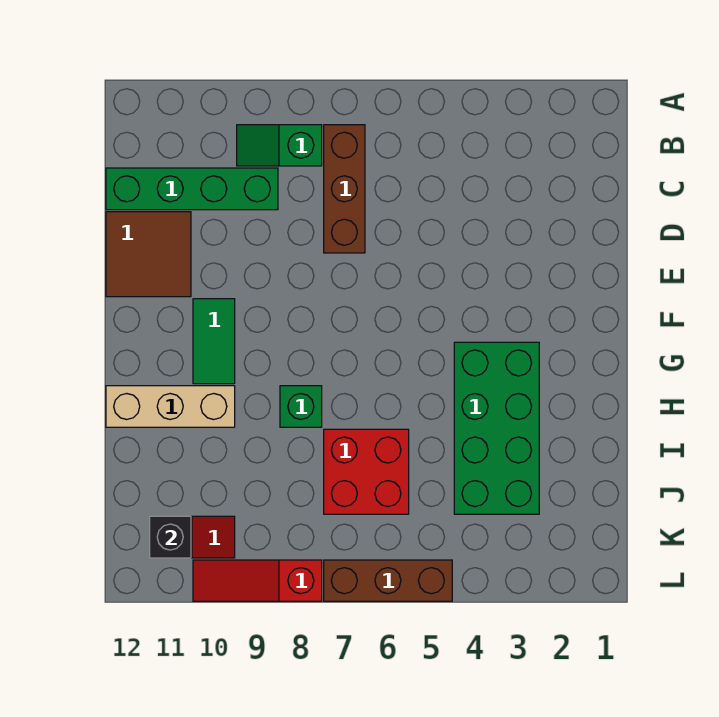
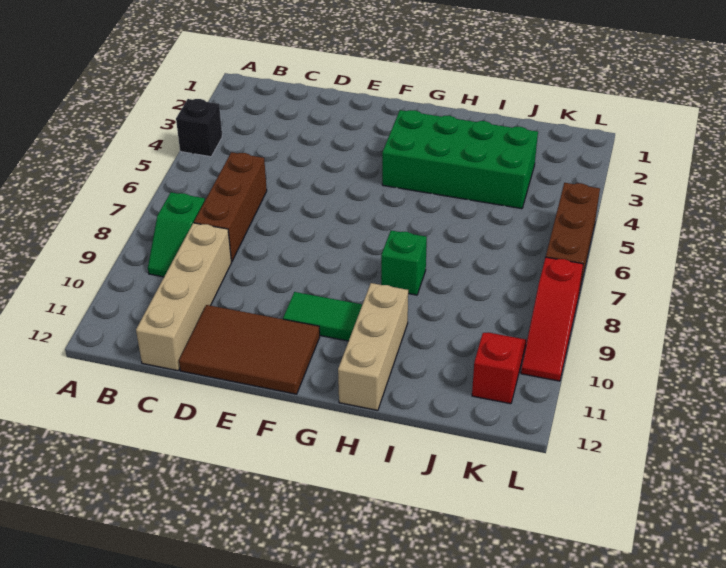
brown brick B7:D7 level 1 -> brown brick C6:C8 level 1
green brick C9:C12 level 1 -> tan brick C9:C12 level 1
brown tile D11:E12 level 1 -> brown tile D11:F12 level 1
red brick I6:J7 level 1 -> none
black brick K11 level 2 -> black brick A4 level 1

